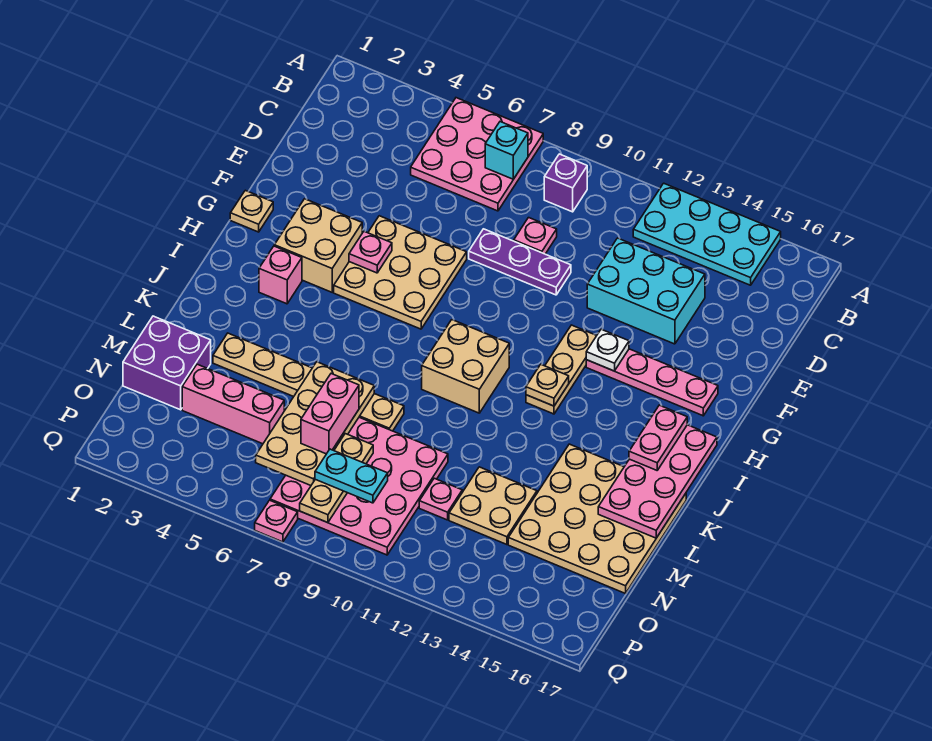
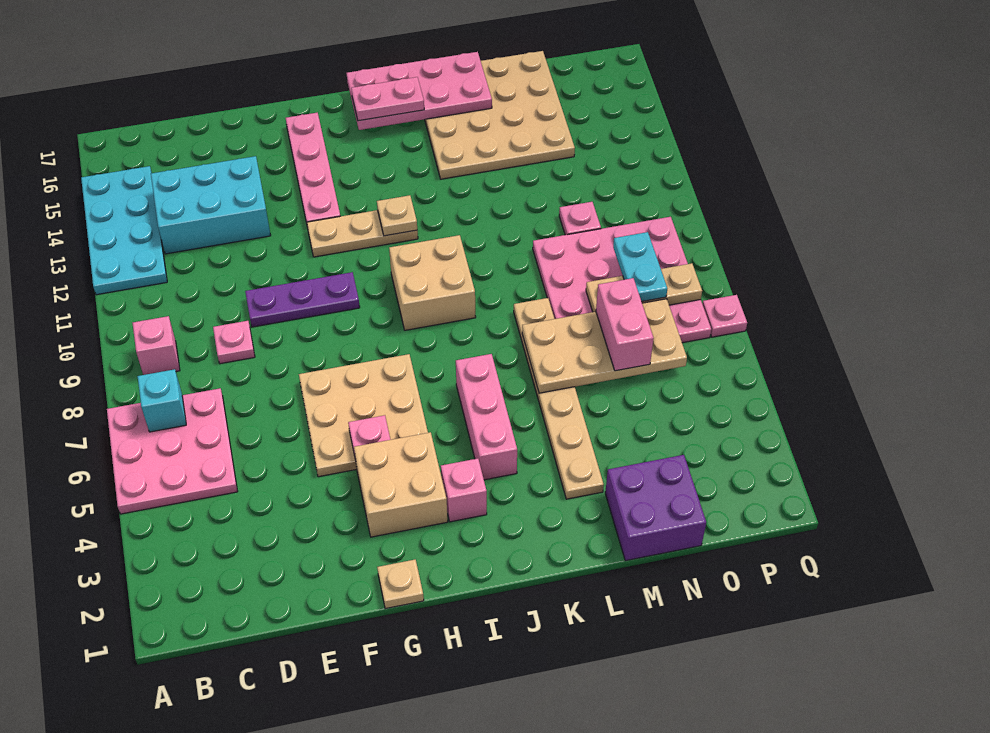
purple brick B9 level 1 -> pink brick B9 level 1
cyan brick D12:E14 level 1 -> cyan brick C13:E14 level 1
purple plate E8:E10 level 1 -> purple plate E10:G10 level 1
white plate G13 level 2 -> none
pink brick M7:N7 level 3 -> pink brick N6:N7 level 3
tan plate M12:N13 level 1 -> none
pink brick N3:N5 level 1 -> pink brick J4:J6 level 1

